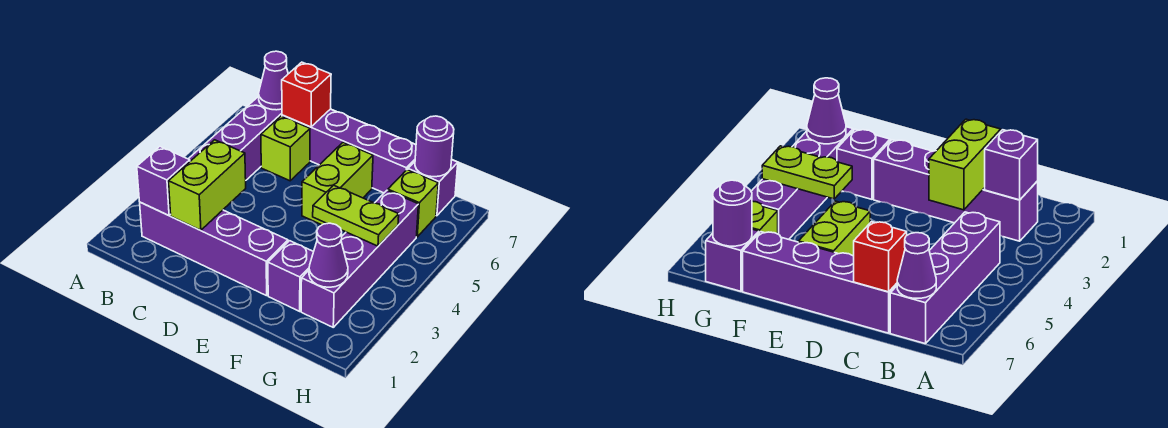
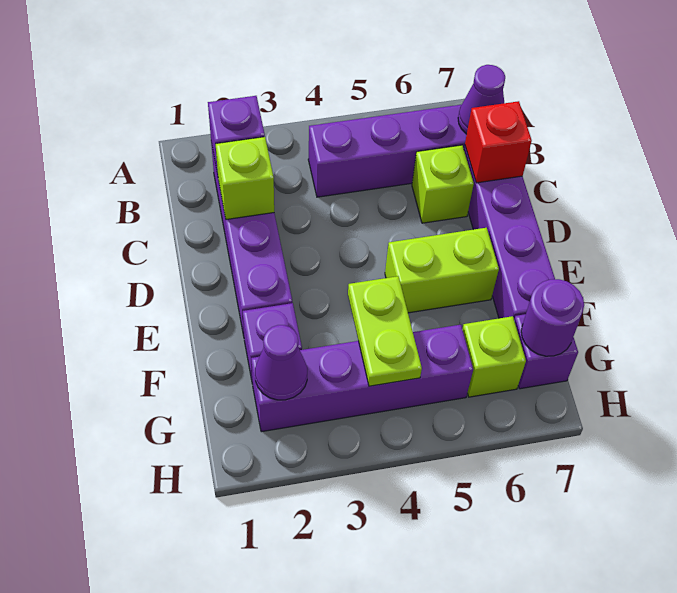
lime brick C2:C3 level 2 -> lime brick C2 level 2

